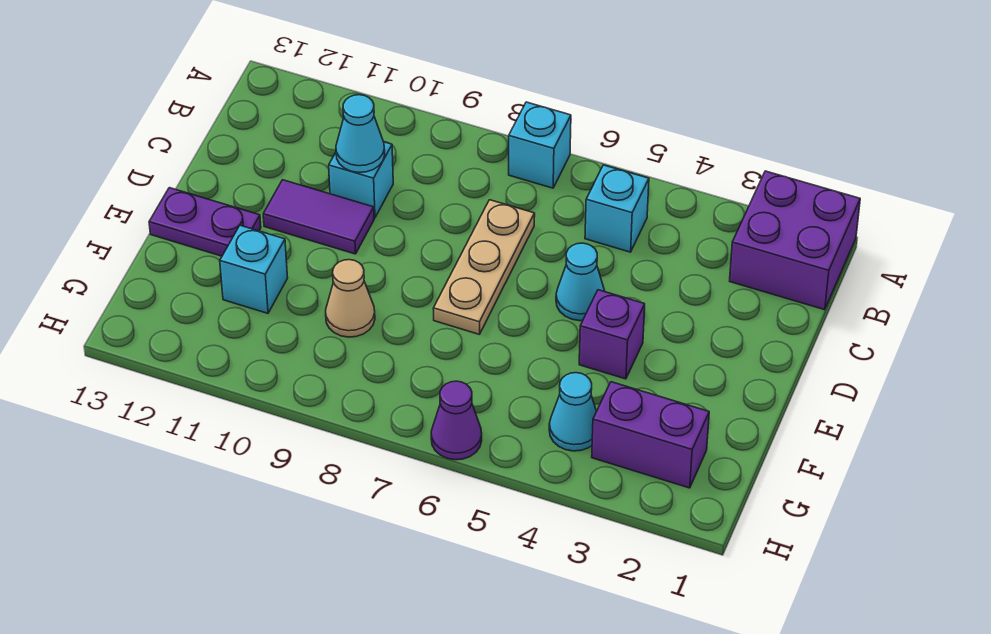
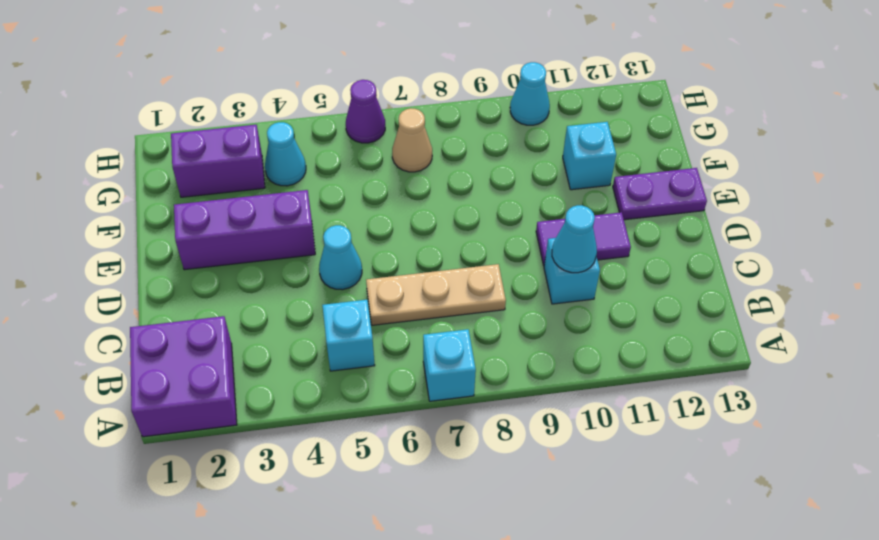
tan plate C7:E7 level 1 -> tan plate C6:C8 level 1
purple brick E4 level 1 -> purple brick E2:E4 level 1
tan cone F9 level 1 -> tan cone G7 level 1
none -> cyan cone H10 level 1

